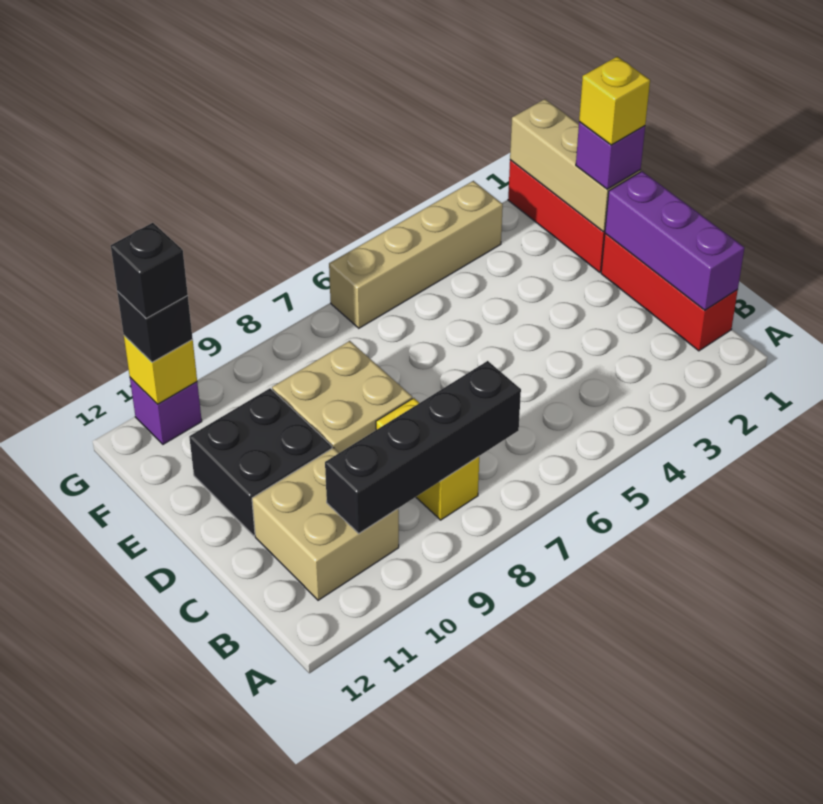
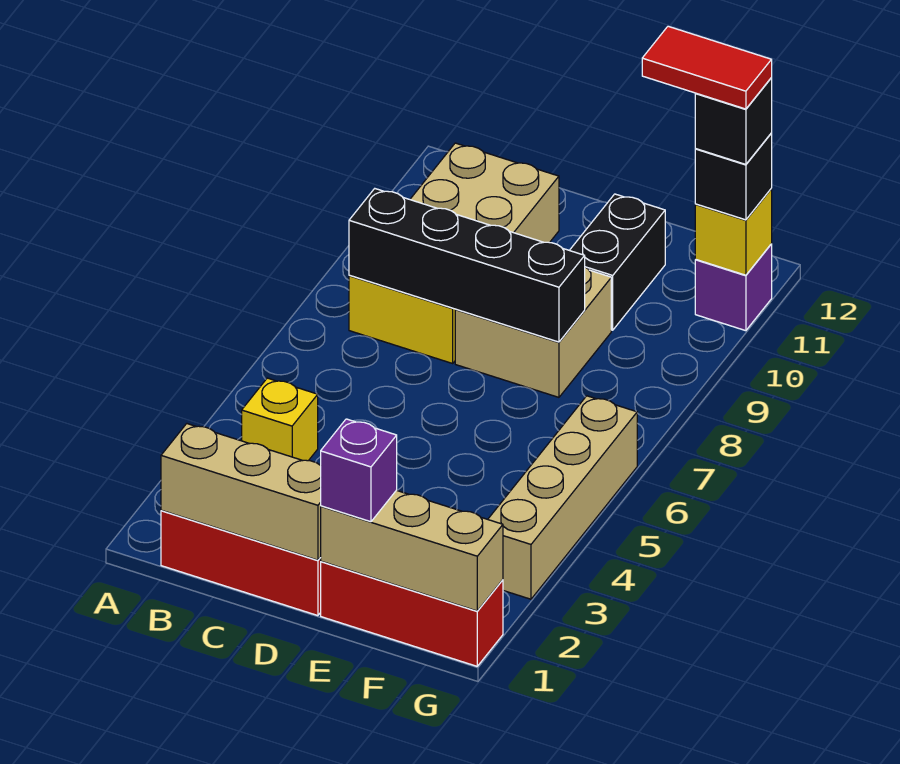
purple brick B1:D1 level 2 -> tan brick B1:D1 level 2
black brick B7:B10 level 2 -> black brick B8:E8 level 2
black brick D10:E11 level 1 -> black brick E10:E11 level 1
yellow brick E1 level 4 -> yellow brick B4 level 1
none -> red tile F11:G11 level 5

